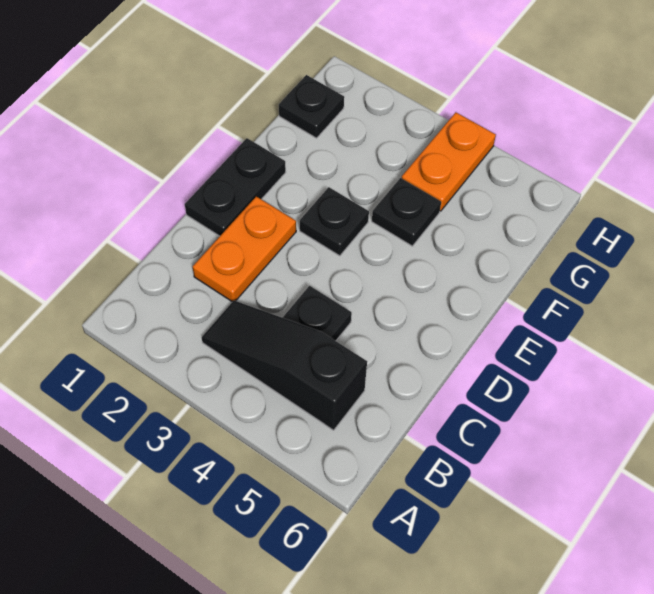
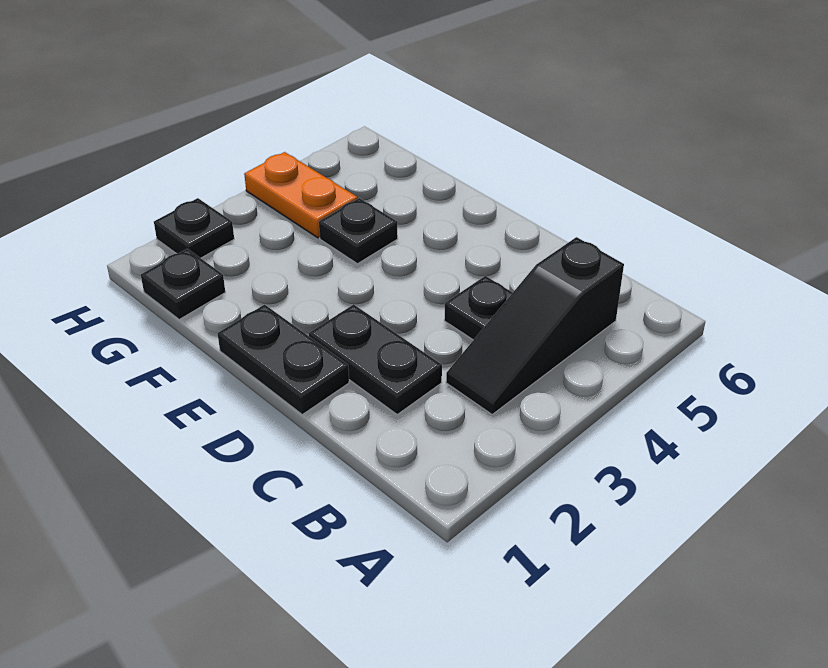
orange plate C2:D2 level 1 -> black plate C2:D2 level 1
black plate E3 level 1 -> black plate H2 level 1

